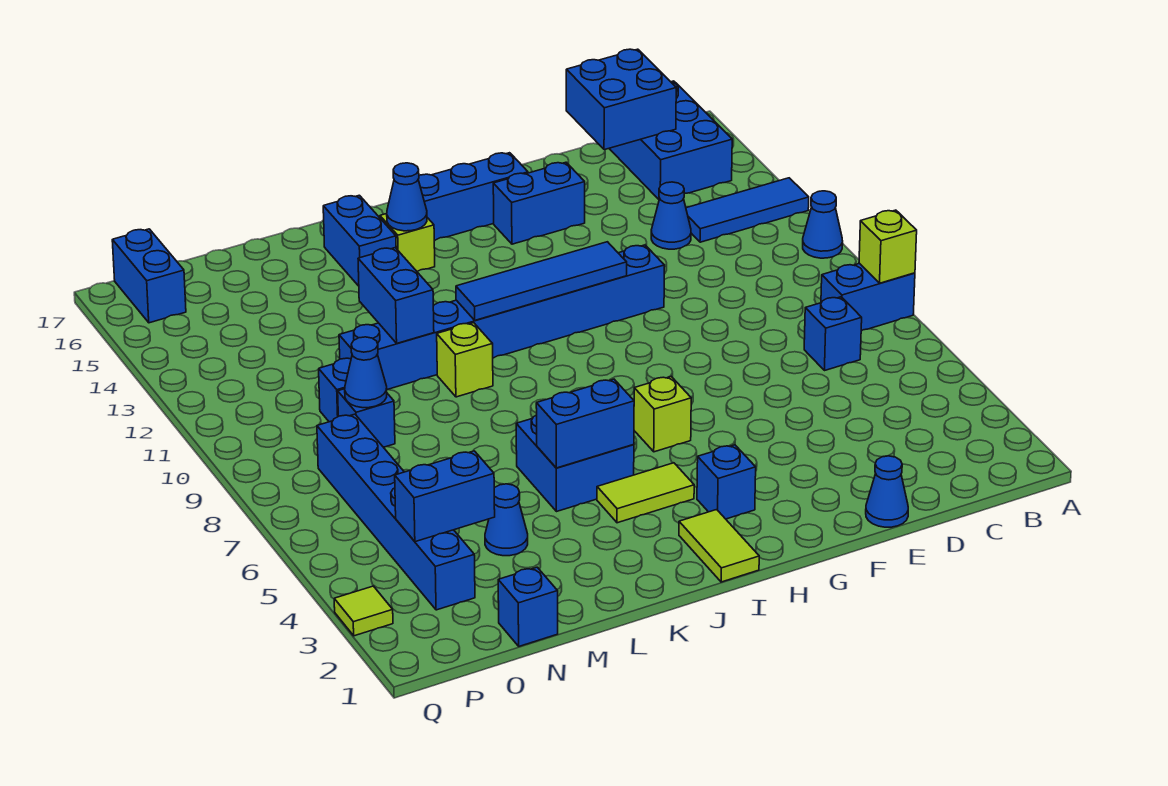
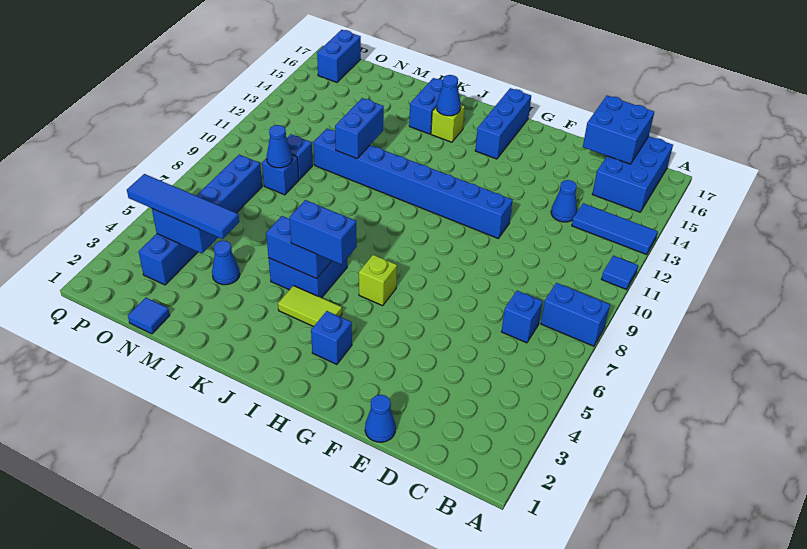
lime brick A8 level 2 -> none
blue cone A11 level 1 -> blue tile A11 level 1
blue brick F15:G15 level 1 -> blue brick I5:J5 level 3
blue tile G11:J11 level 2 -> blue tile M4:P4 level 3
blue brick G16:I16 level 1 -> blue brick H15:H17 level 1
lime tile I1:I2 level 1 -> none
lime brick K10 level 1 -> none
blue brick N1 level 1 -> blue tile N1 level 1
lime tile Q3 level 1 -> none

